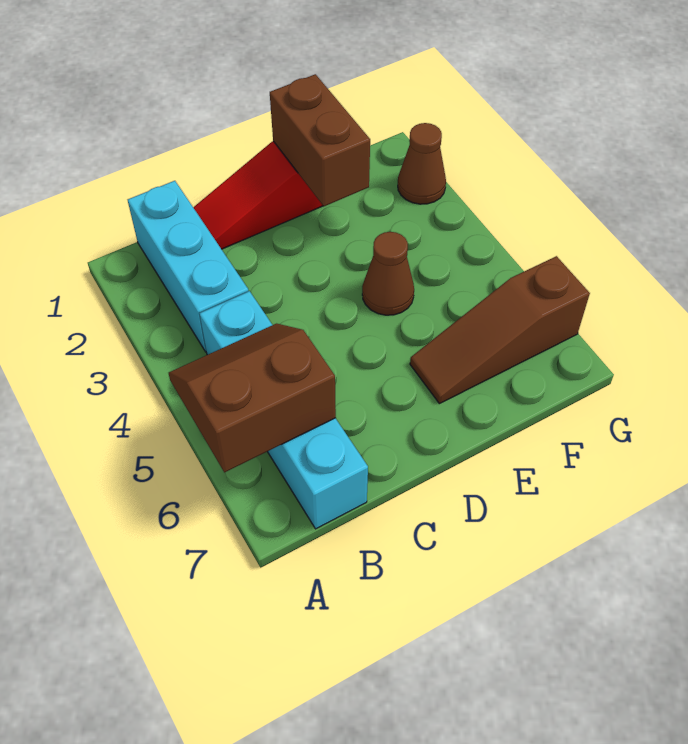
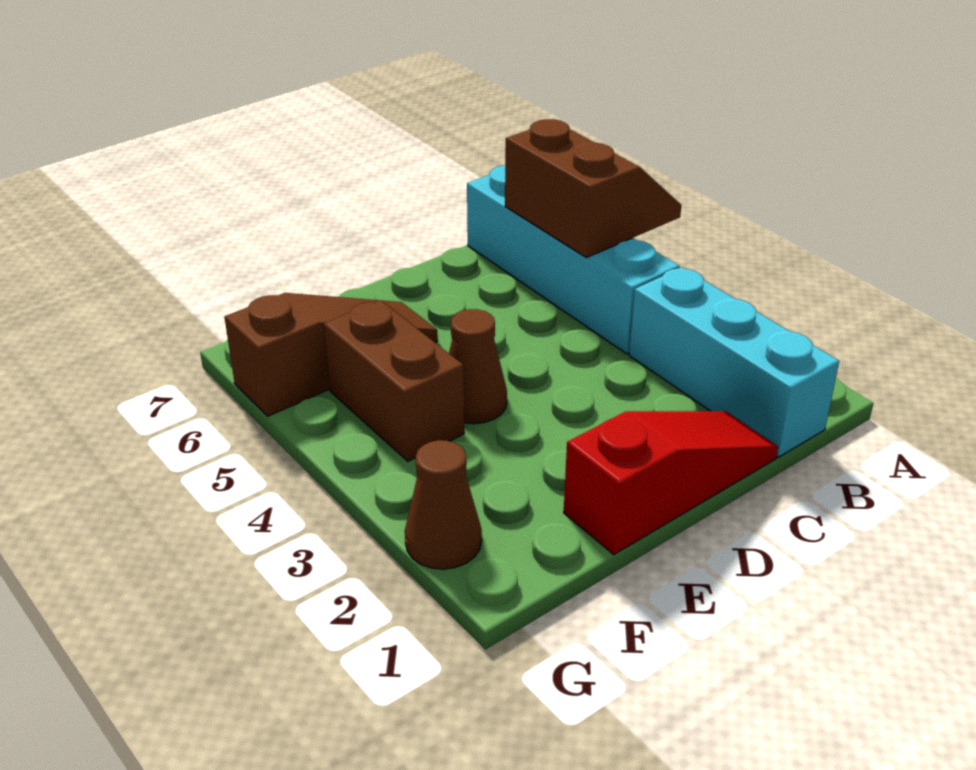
brown slope A5:B6 level 2 top 6 -> brown slope A5:B6 level 2 top B
brown brick E1:E2 level 2 -> brown brick F4:F5 level 1

